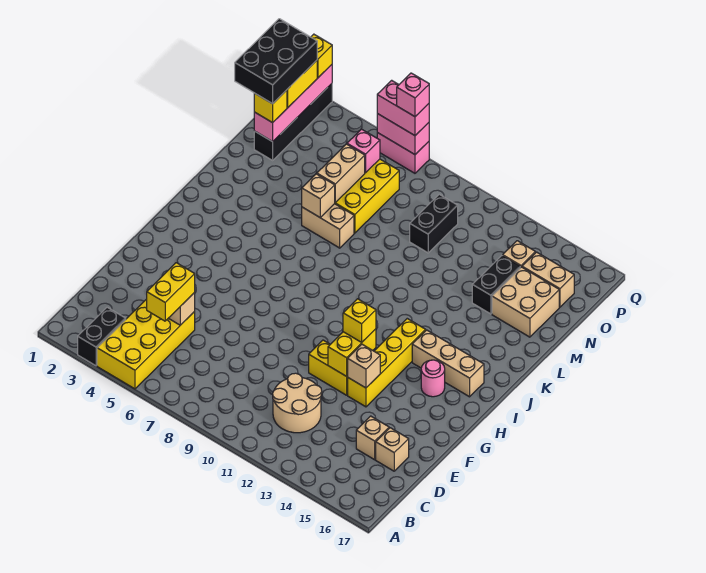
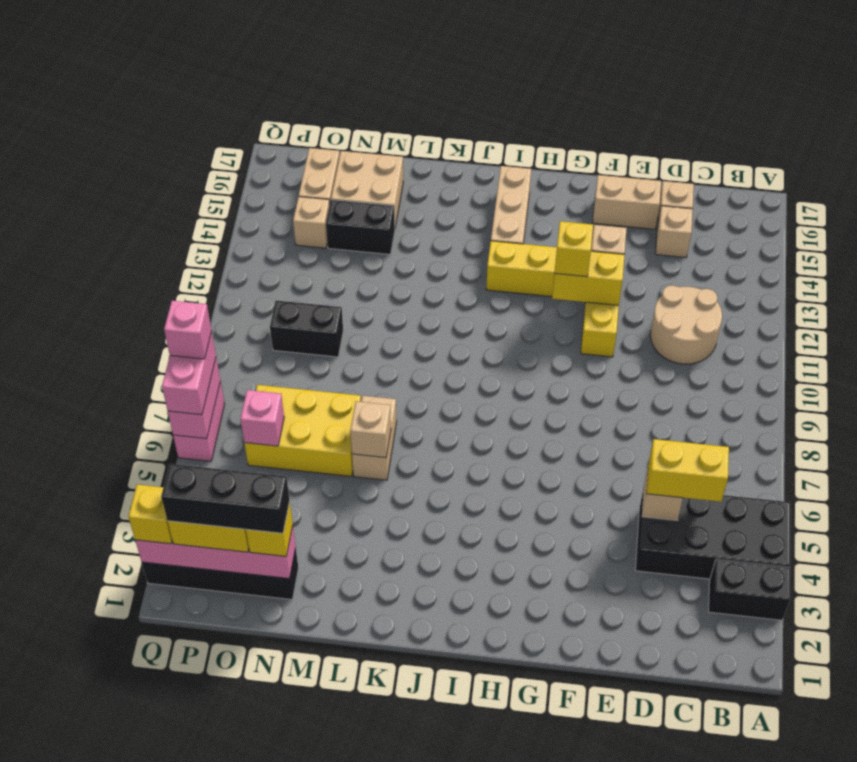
yellow brick A4:D5 level 1 -> black brick A4:D5 level 1
pink round brick H15 level 1 -> none
tan brick M6:N6 level 2 -> tan brick E16:F16 level 1
black brick N1:P2 level 4 -> black brick N2:P2 level 4

